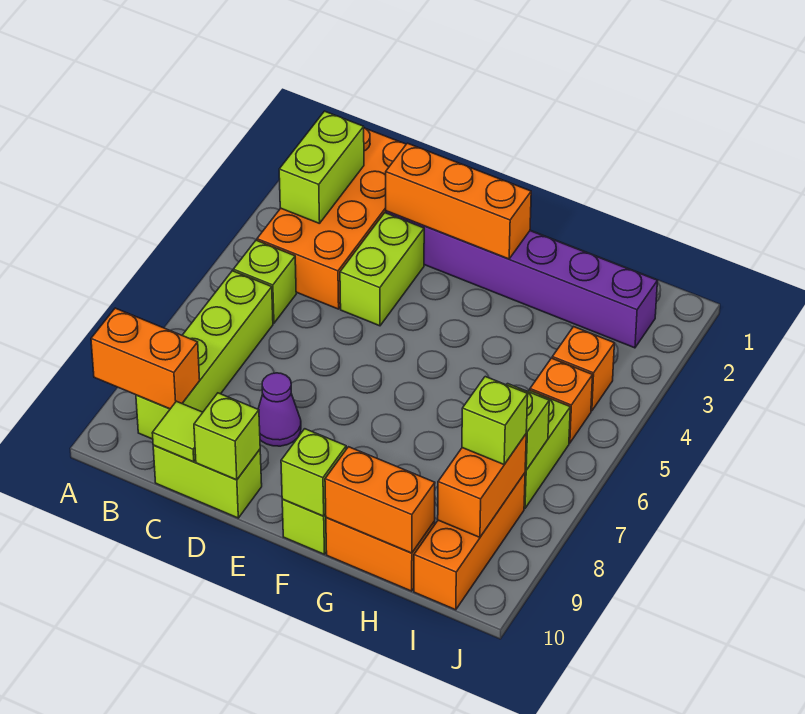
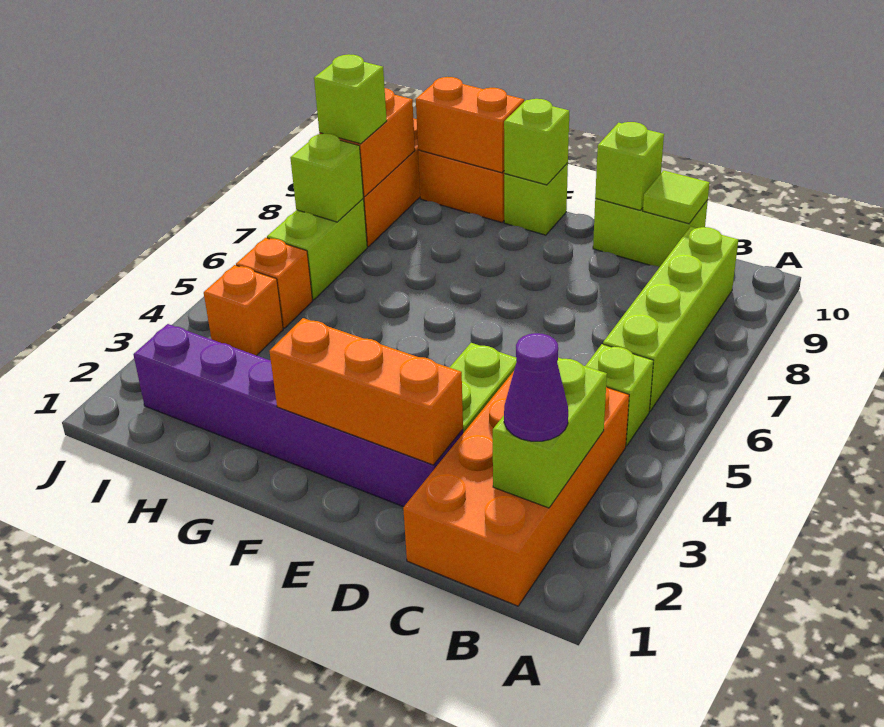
orange brick A9:B9 level 2 -> none
purple cone D8 level 1 -> purple cone B2 level 3

